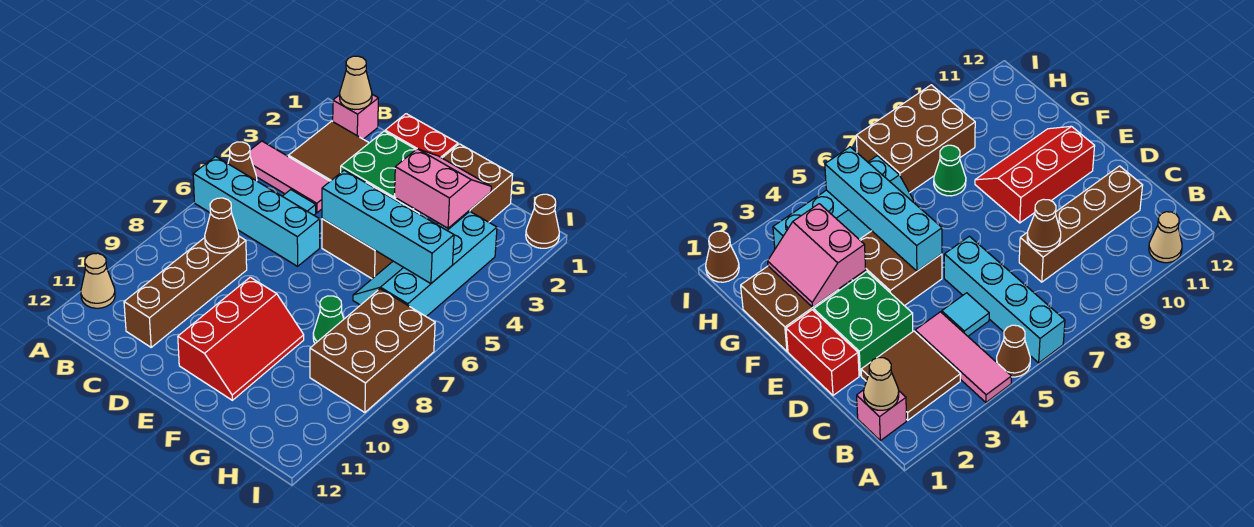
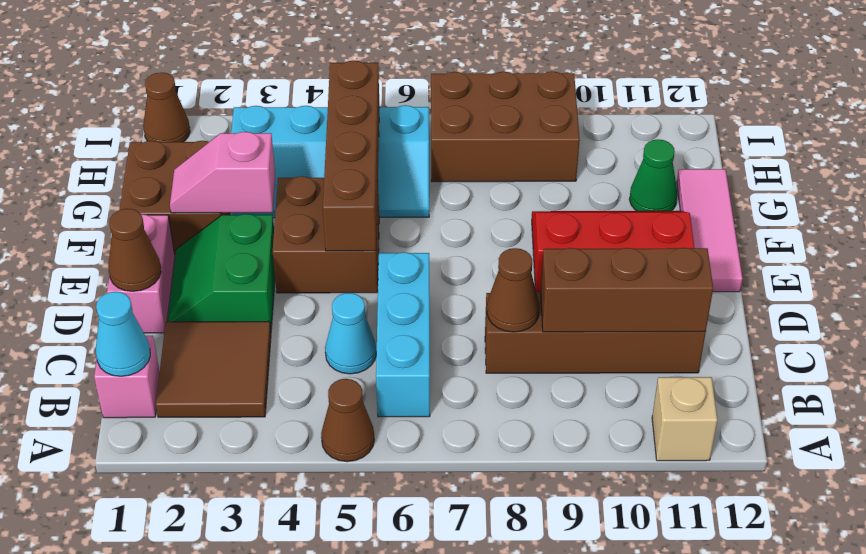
pink tile A4:C4 level 1 -> pink tile E12:G12 level 1
cyan brick A6:D6 level 1 -> cyan brick B6:D6 level 1
tan cone A11 level 1 -> tan brick A11 level 1
tan cone B1 level 2 -> cyan cone B1 level 2
cyan tile C5 level 1 -> cyan cone C5 level 1
none -> brown brick C9:C11 level 2
red brick D1:E1 level 1 -> pink brick D1:E1 level 1
none -> brown cone D1 level 2
green brick D2:E3 level 1 -> green slope D2:E3 level 1 top 3
cyan brick E5:H5 level 2 -> brown brick E5:H5 level 2
pink slope F2:G3 level 2 top 3 -> pink slope F2:F3 level 2 top 3
green cone G8 level 1 -> green cone G11 level 1

